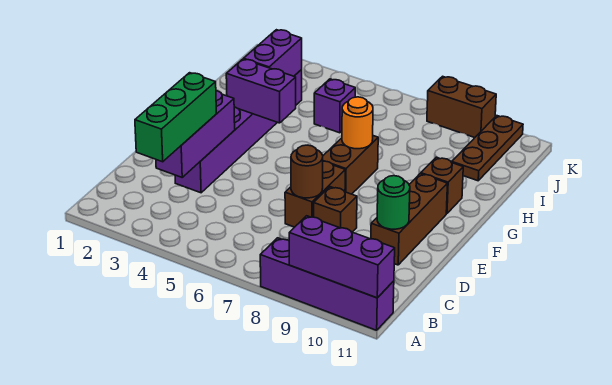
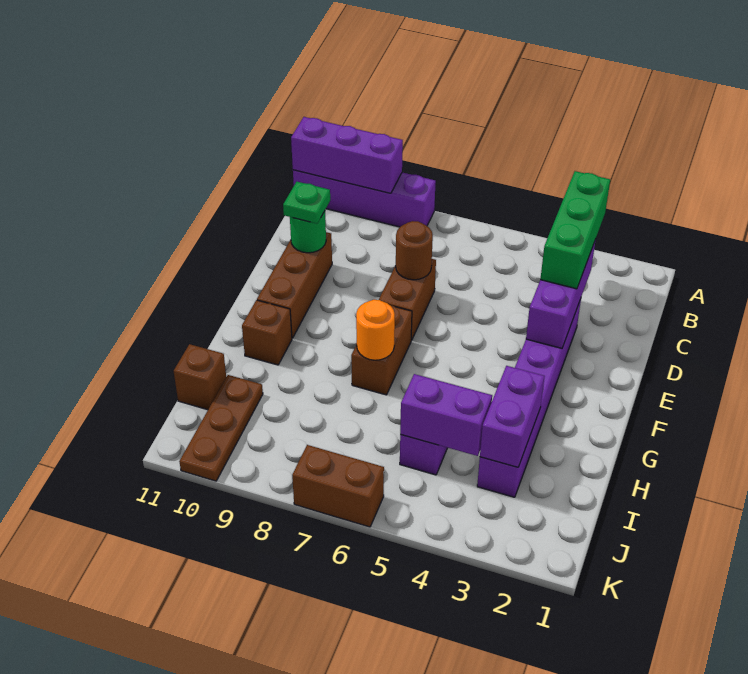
brown brick D8 level 1 -> brown brick I11 level 1
none -> green plate D10 level 3
purple brick G3:G4 level 2 -> purple brick I4:I5 level 2
brown brick K8:K9 level 1 -> brown brick K6:K7 level 1

